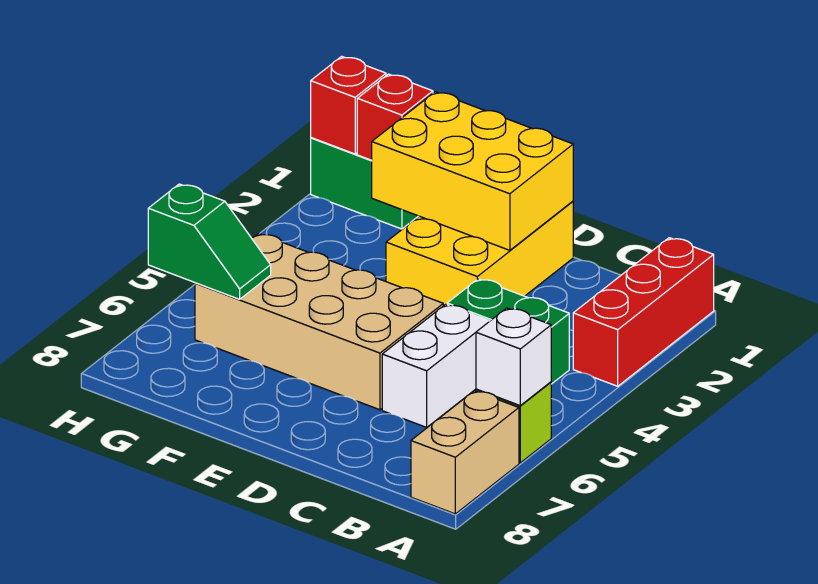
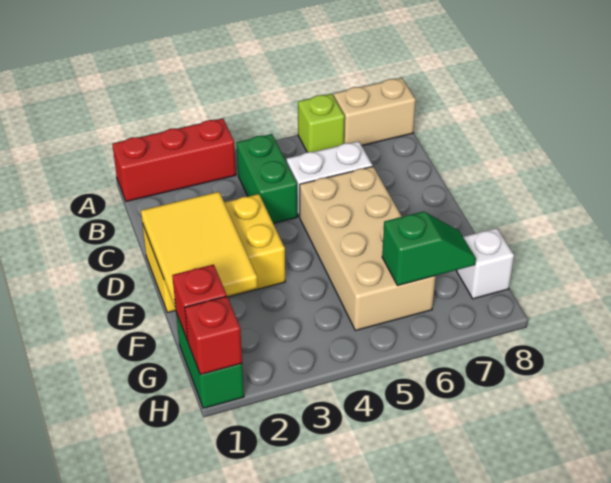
white brick A6 level 2 -> white brick G8 level 1
yellow brick D1:F2 level 2 -> yellow tile D1:F2 level 2
green slope G6:H6 level 2 top H -> green slope G6:G7 level 2 top 6

